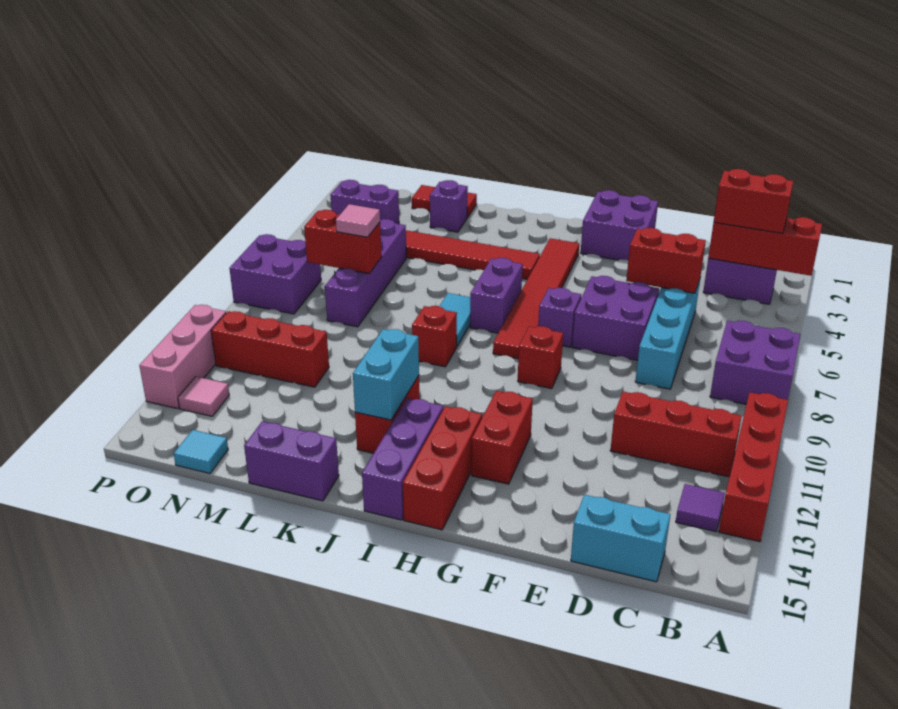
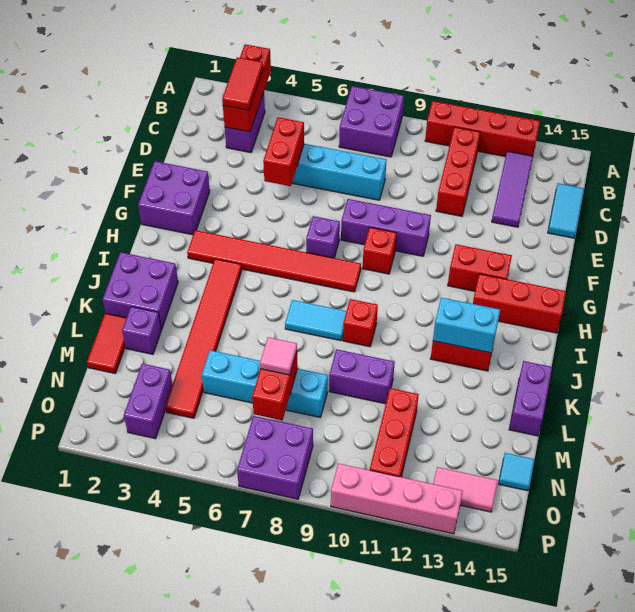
red brick B3:C3 level 3 -> red tile B3:C3 level 3
purple tile B13 level 1 -> purple tile B13:D13 level 1
cyan brick C15:D15 level 1 -> cyan tile C15:D15 level 1
purple brick E6:F7 level 1 -> purple brick J1:K2 level 1
purple brick I6:I7 level 1 -> purple brick L9:L10 level 1
purple brick I13:I15 level 1 -> purple brick F8:F10 level 1
purple brick M5:M8 level 1 -> cyan brick M5:M8 level 1
pink tile O13 level 1 -> pink tile O13:O14 level 1
pink brick P11:P13 level 1 -> pink brick P10:P13 level 1

